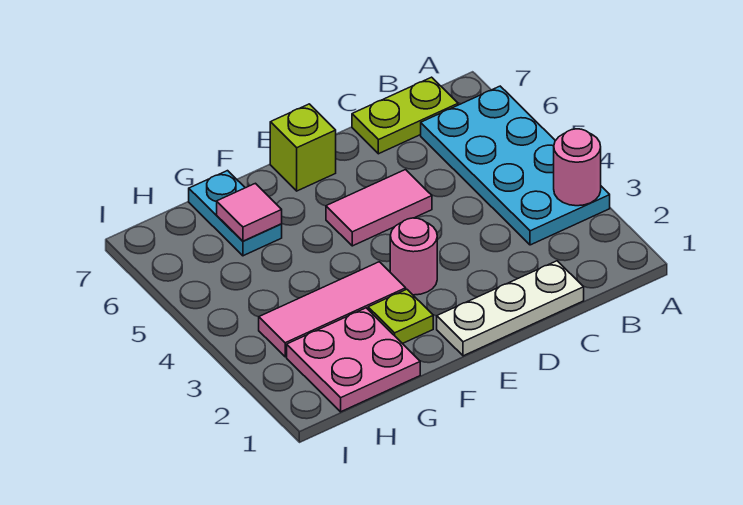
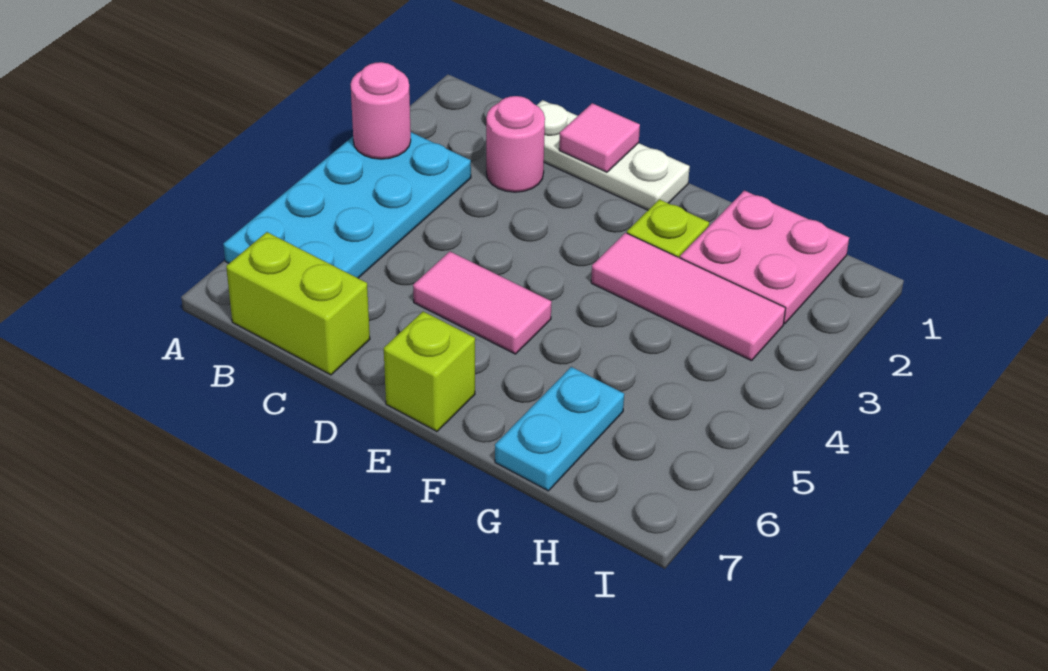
lime plate B7:C7 level 1 -> lime brick B7:C7 level 1
pink round brick E3 level 1 -> pink round brick C2 level 1
pink tile G6 level 2 -> pink tile D1 level 2

